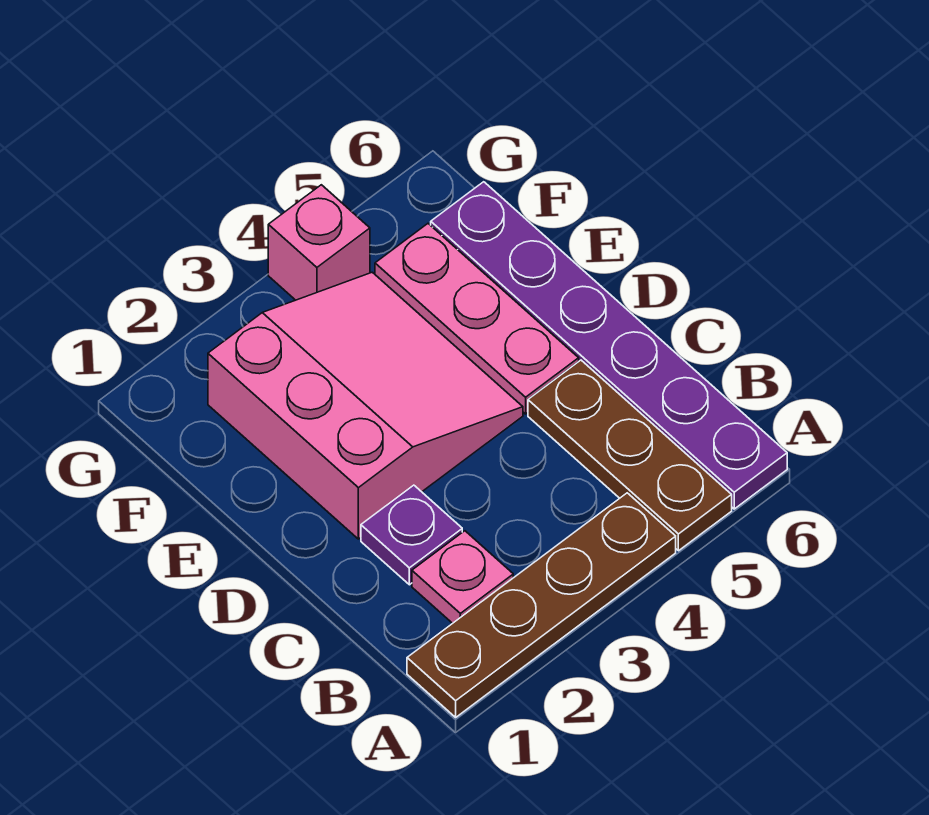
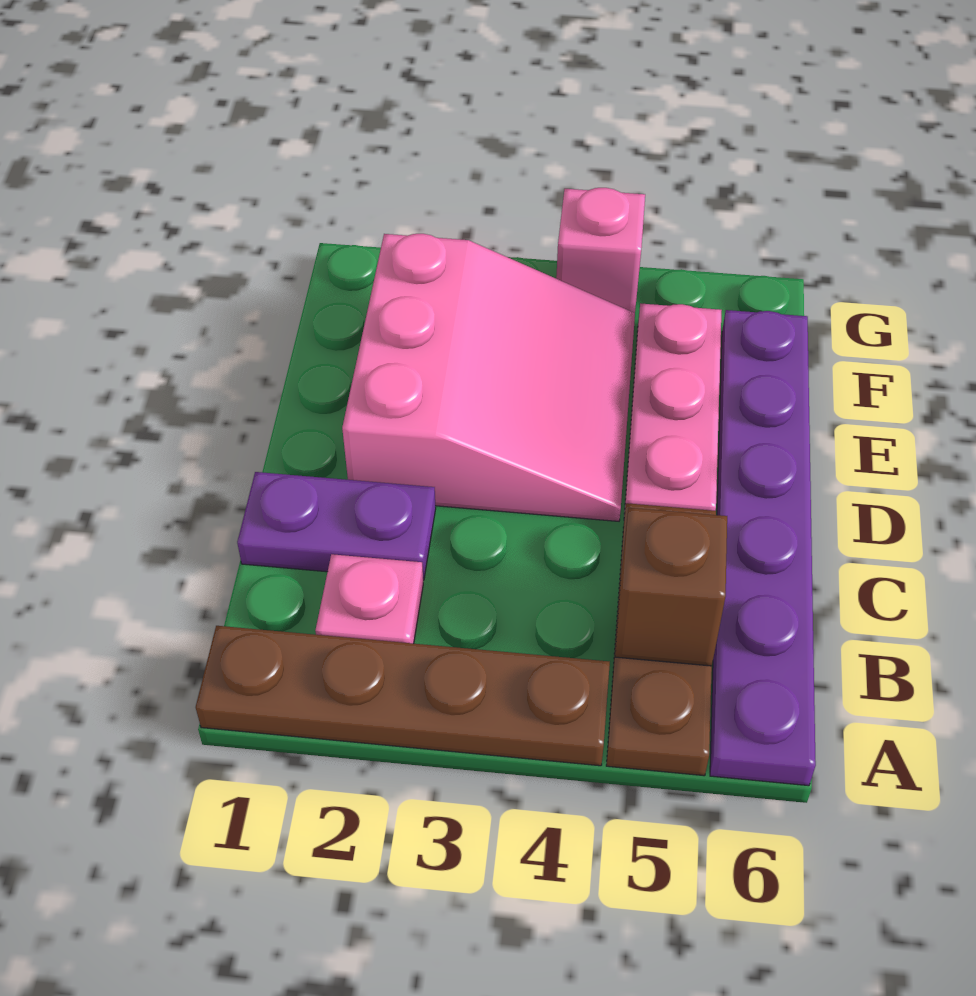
none -> brown brick B5 level 2
purple plate C2 level 1 -> purple plate C1:C2 level 1

